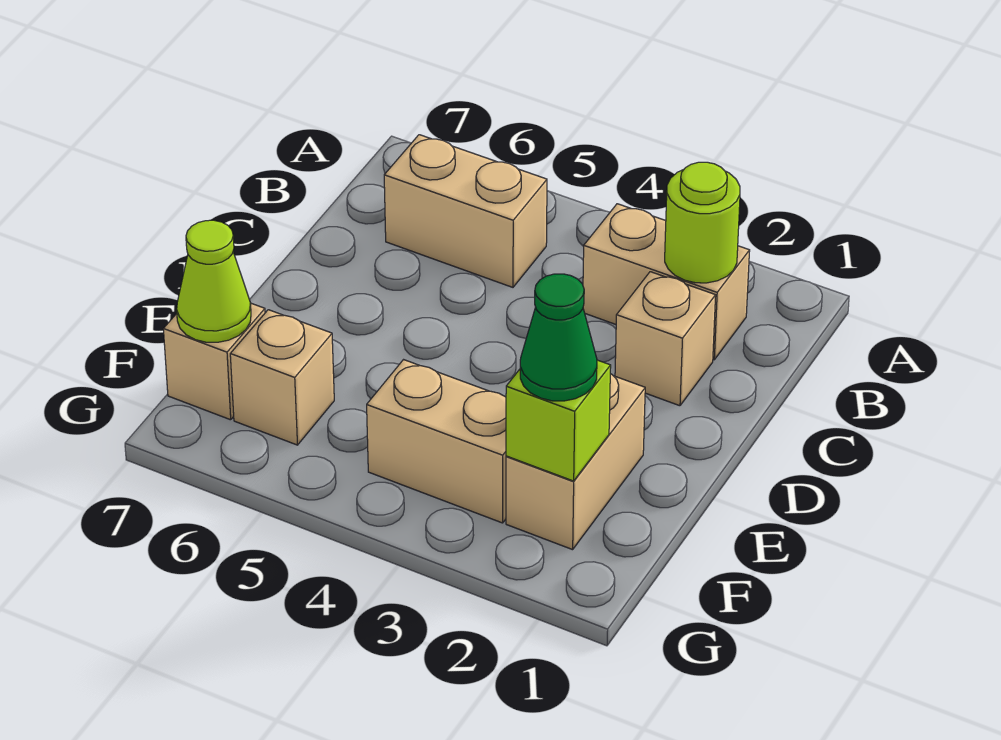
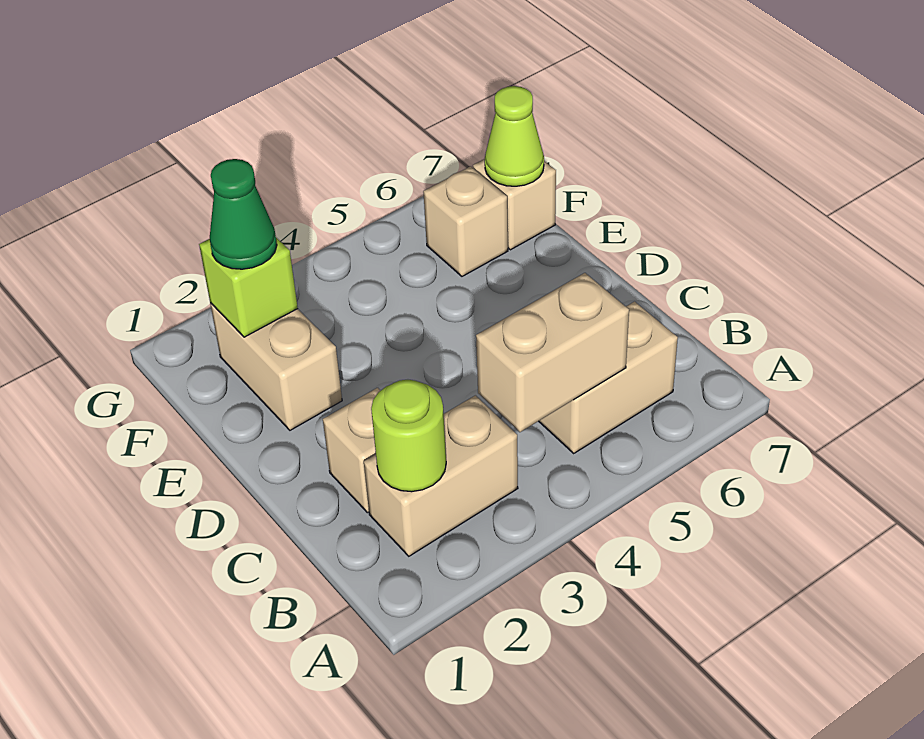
tan brick F3:F4 level 1 -> tan brick B4:B5 level 2

